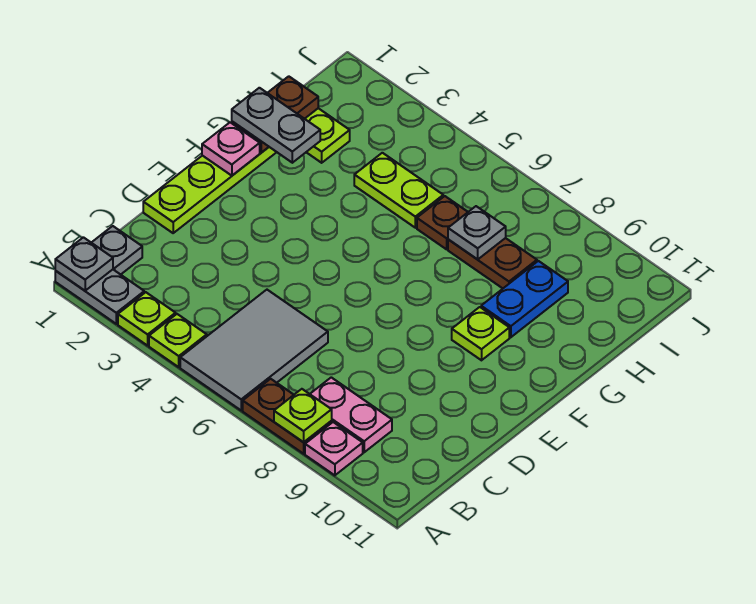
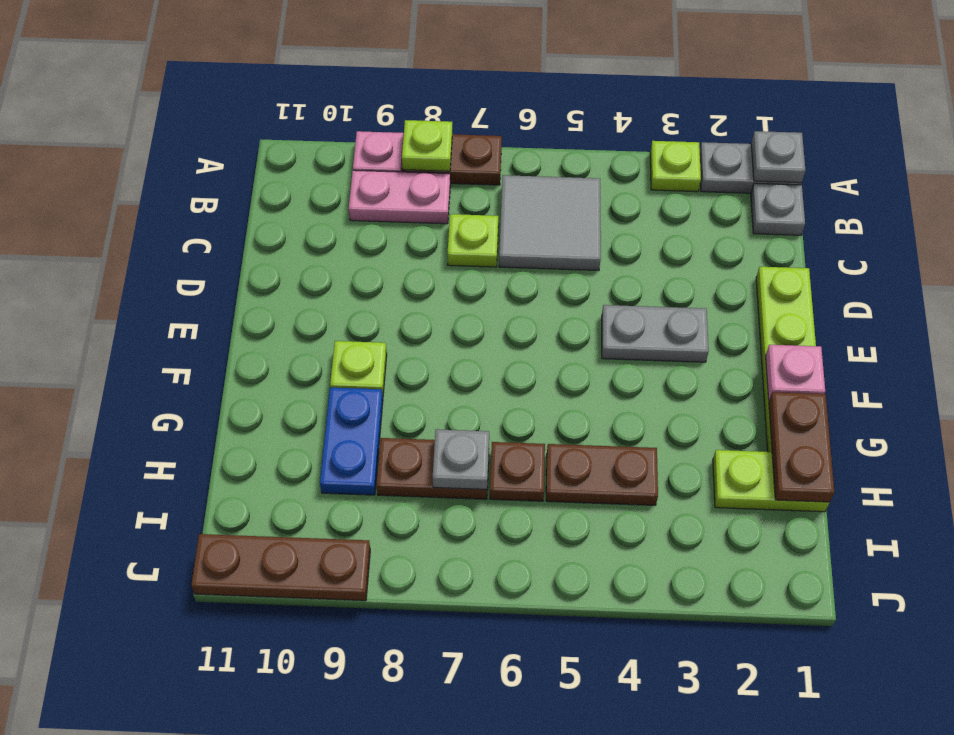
lime plate A4 level 1 -> lime plate C7 level 1
grey tile A5:C6 level 1 -> grey tile B5:C6 level 1
grey plate G1:G2 level 3 -> grey plate E3:E4 level 1
lime plate H4:H5 level 1 -> brown plate H4:H5 level 1
none -> brown plate J9:J11 level 1

